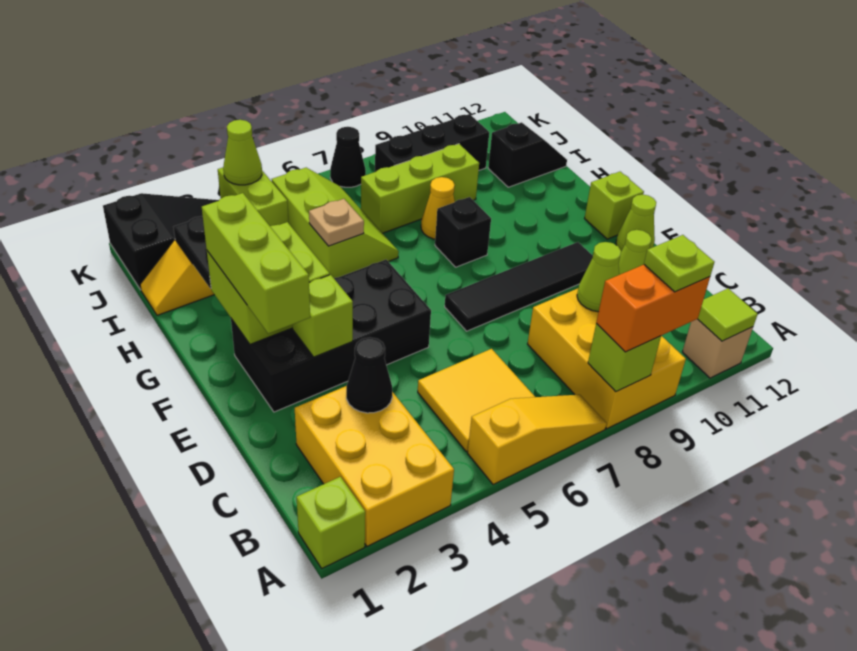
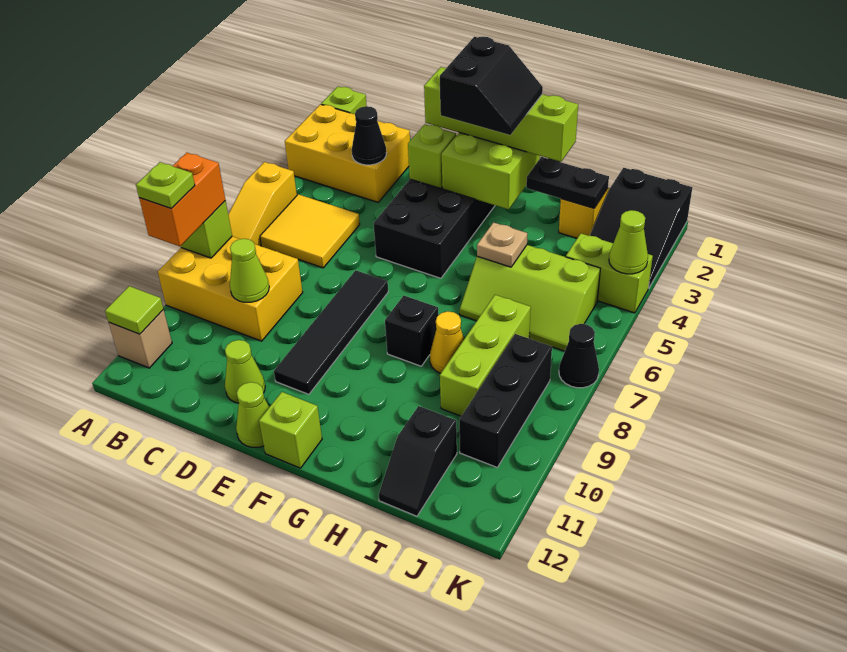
lime brick E2:G2 level 3 -> lime brick E2:H2 level 3
none -> black slope F2:G3 level 4 top F

